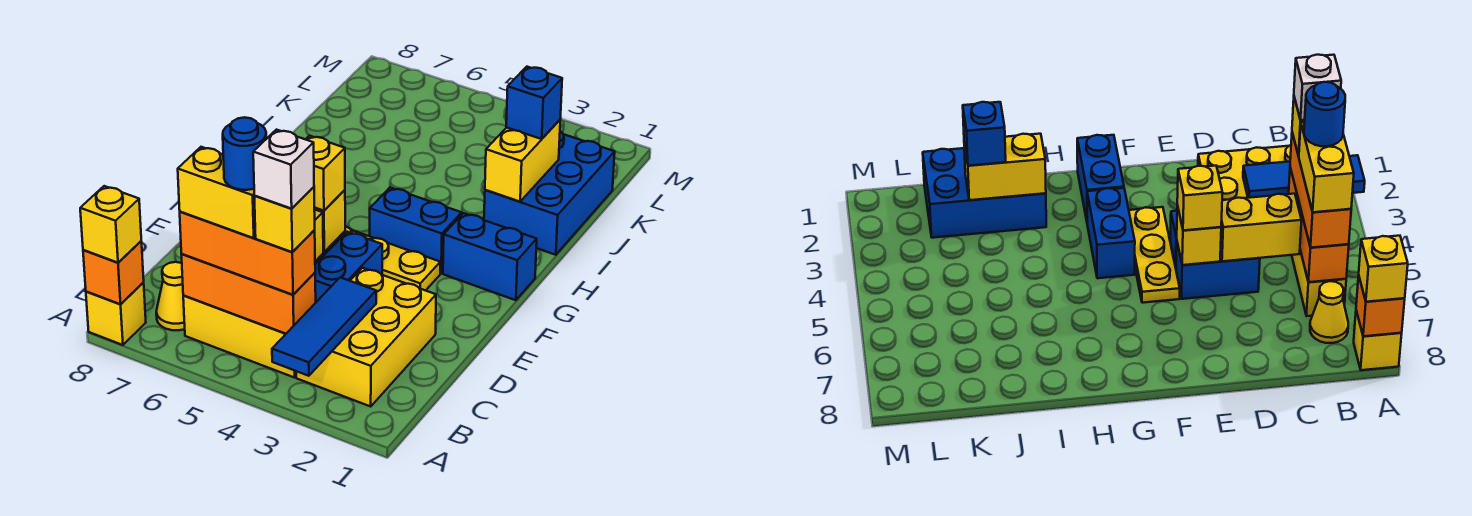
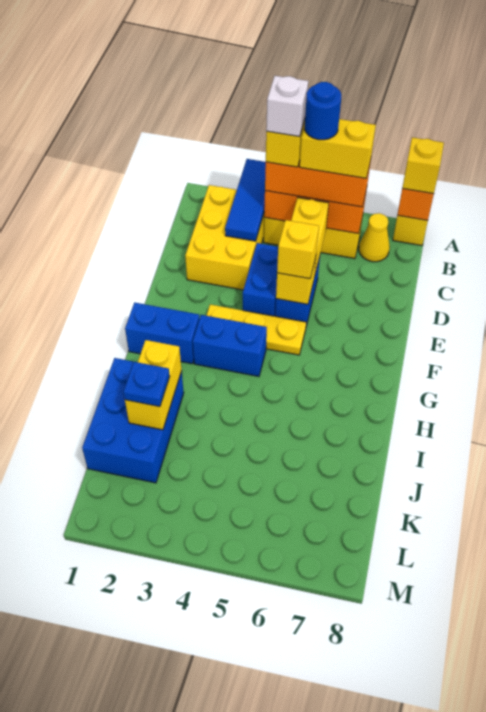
blue brick J2 level 3 -> blue plate J2 level 3

